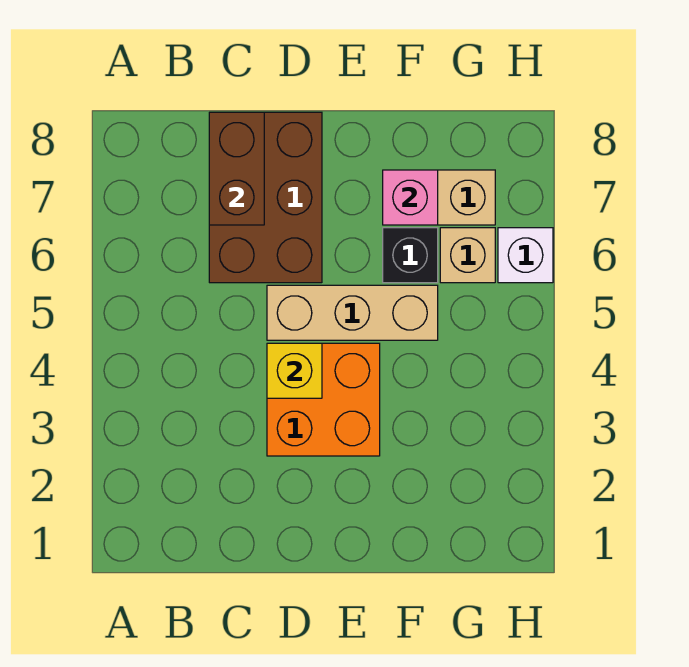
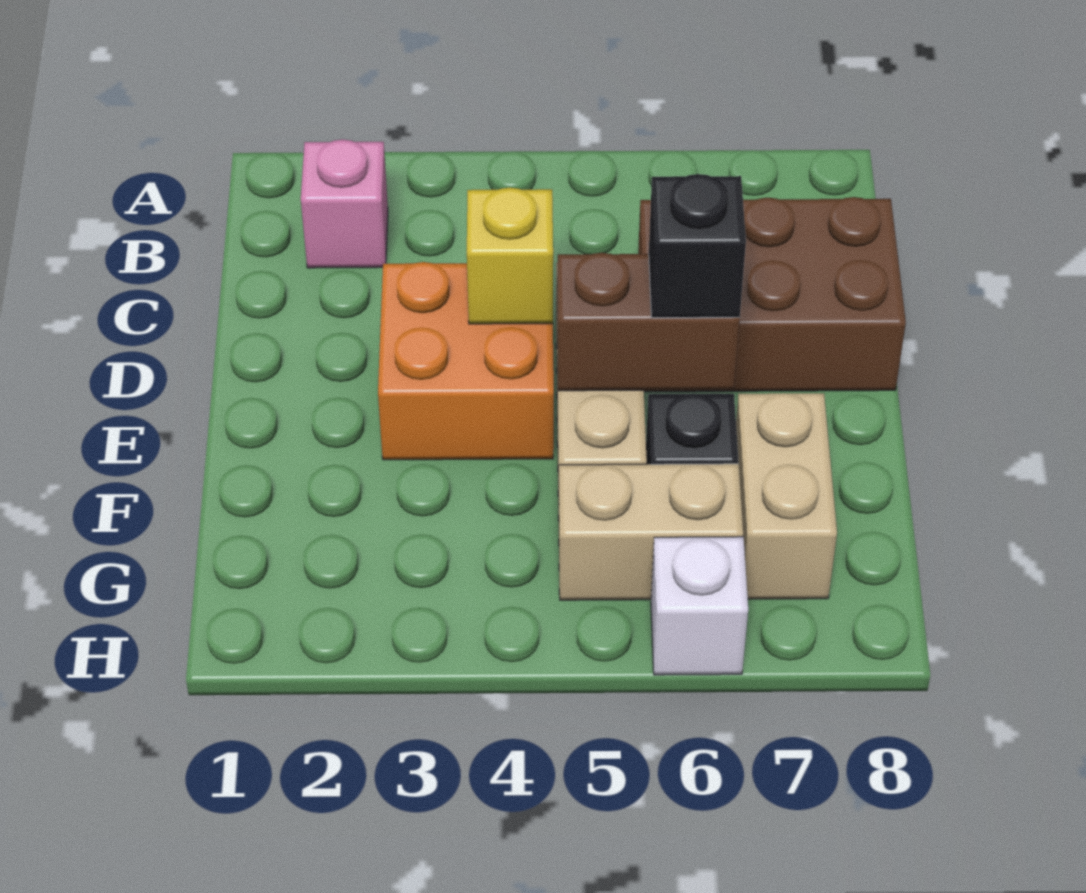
brown brick C7:C8 level 2 -> brown brick E5:E6 level 2
none -> black brick E6 level 3
pink brick F7 level 2 -> pink brick B2 level 1
tan brick G6 level 1 -> tan brick G5:G6 level 1

